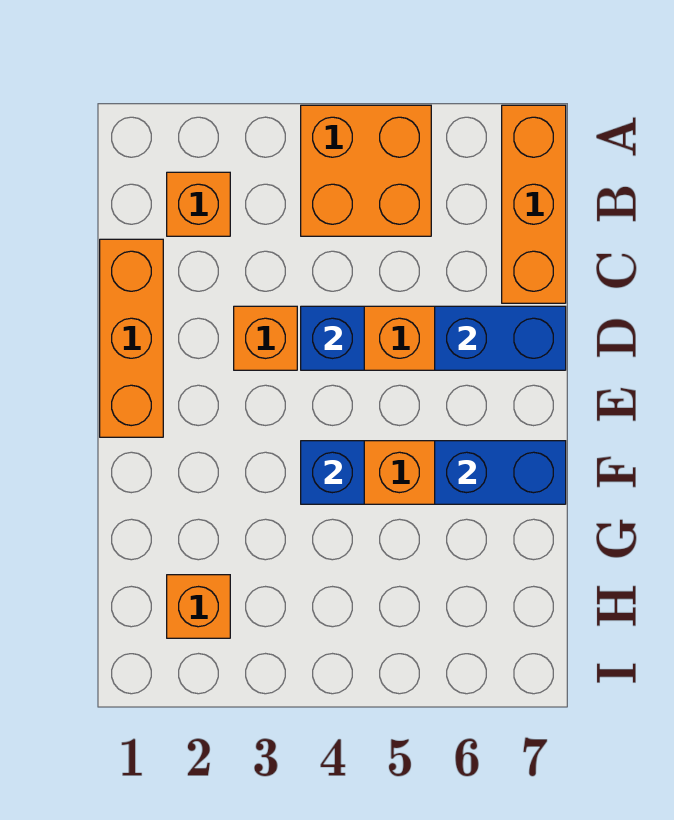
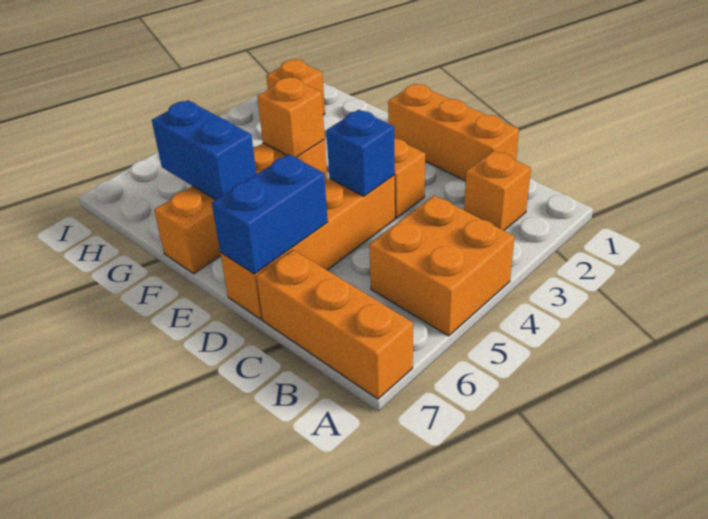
blue brick F4 level 2 -> orange brick F4 level 2
blue brick F6:F7 level 2 -> blue brick F6:G6 level 2

